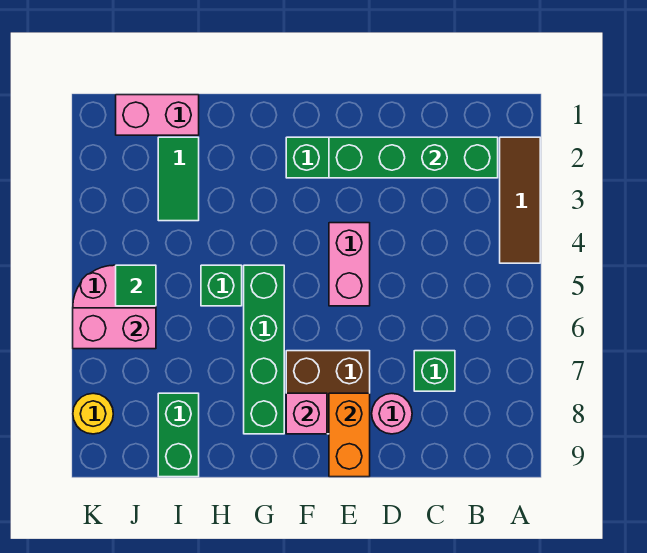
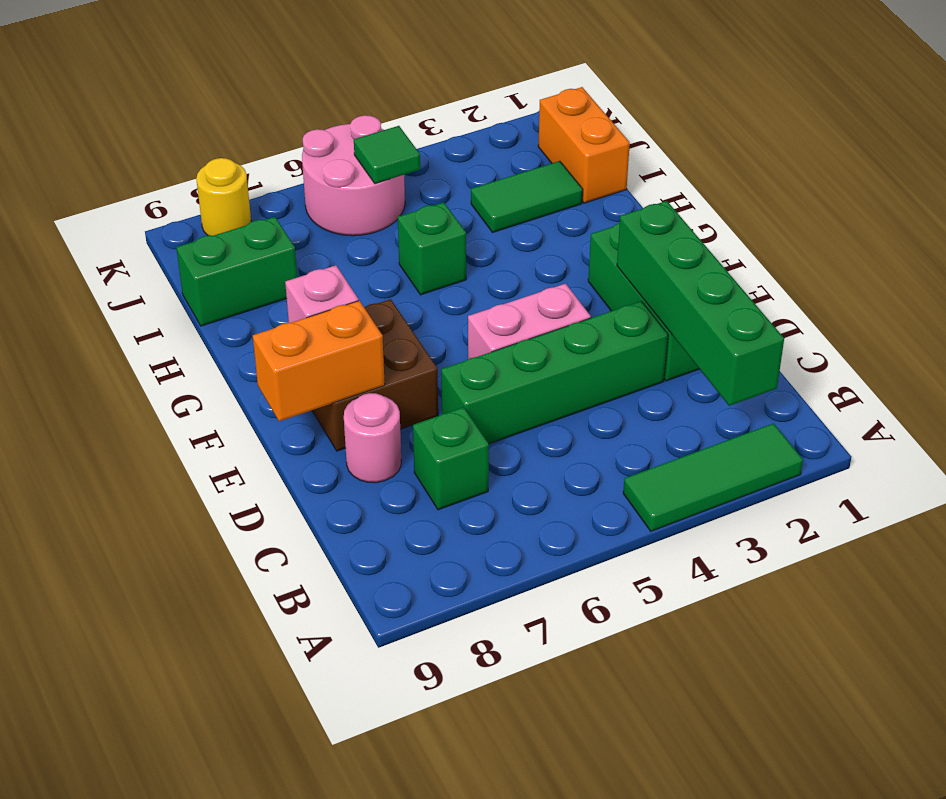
brown tile A2:A4 level 1 -> green tile A2:A4 level 1
green brick G5:G8 level 1 -> green brick D3:D6 level 1
pink brick I1:J1 level 1 -> orange brick I1:J1 level 1
pink brick J6:K6 level 2 -> none

